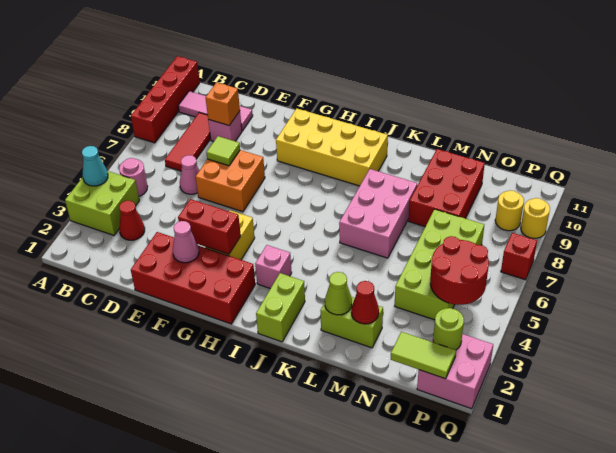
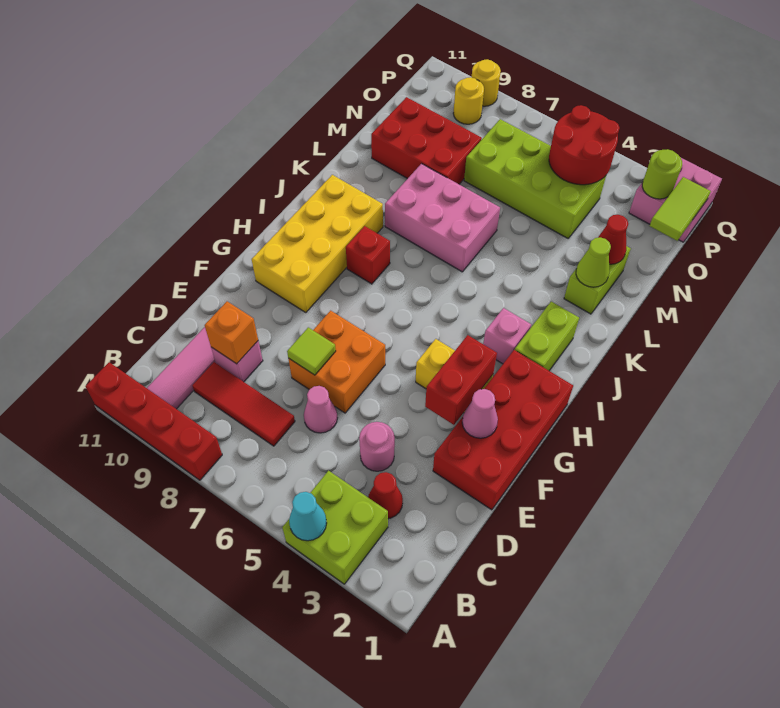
pink round brick B5 level 1 -> pink round brick D4 level 1
lime brick J1:J2 level 1 -> lime brick I2:J2 level 1
red brick Q7 level 1 -> red brick I8 level 1

